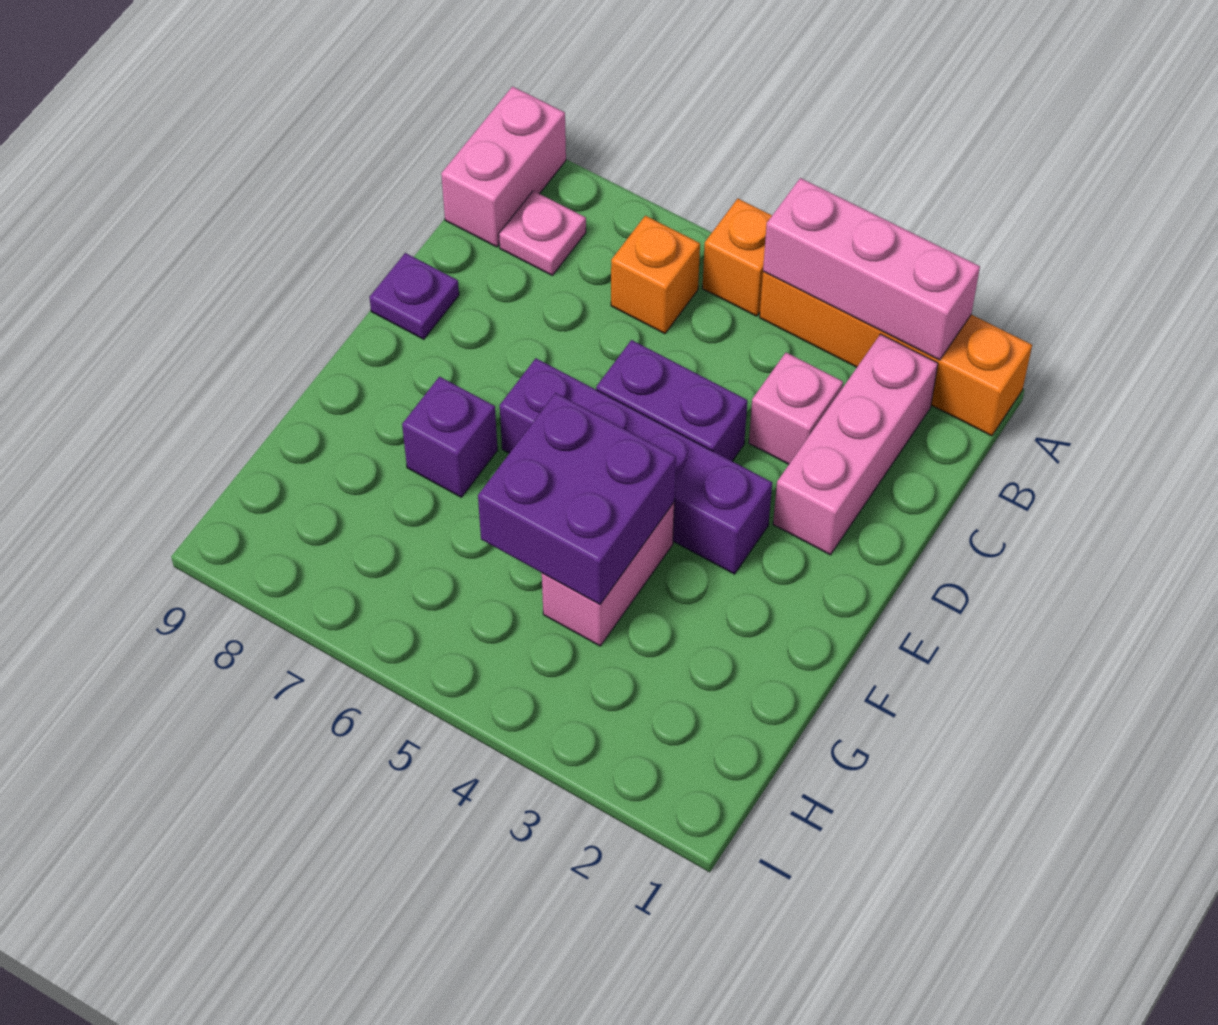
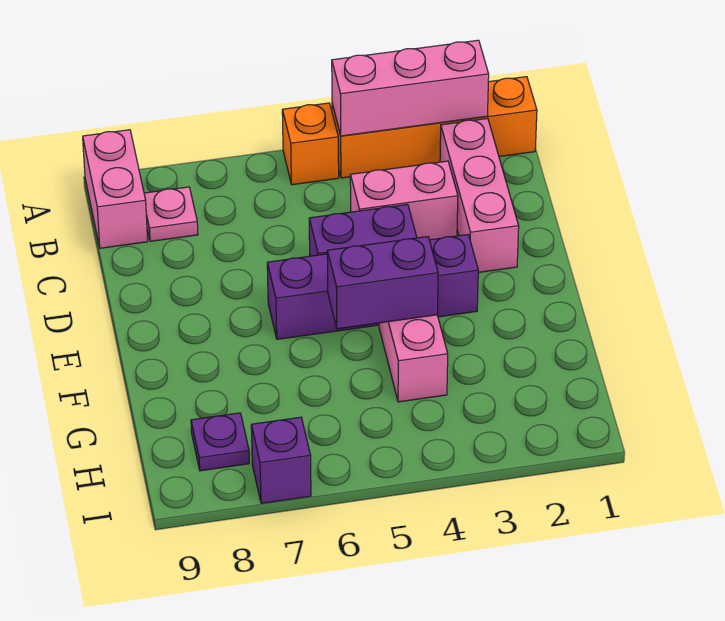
orange brick B6 level 1 -> none
pink brick C3 level 1 -> pink brick C3:C4 level 1
purple plate D9 level 1 -> purple plate H8 level 1
purple brick F4:G5 level 2 -> purple brick F4:F5 level 2
purple brick F7 level 1 -> purple brick I7 level 1

